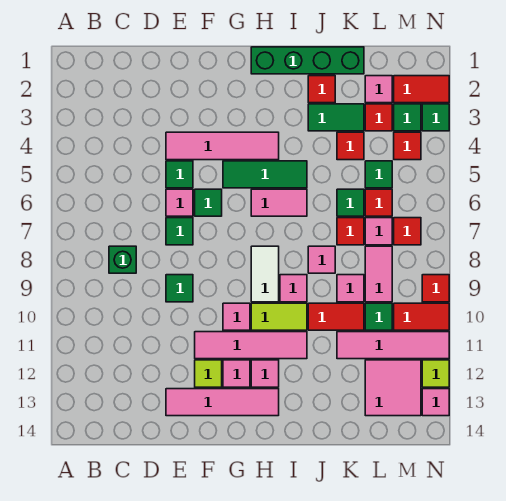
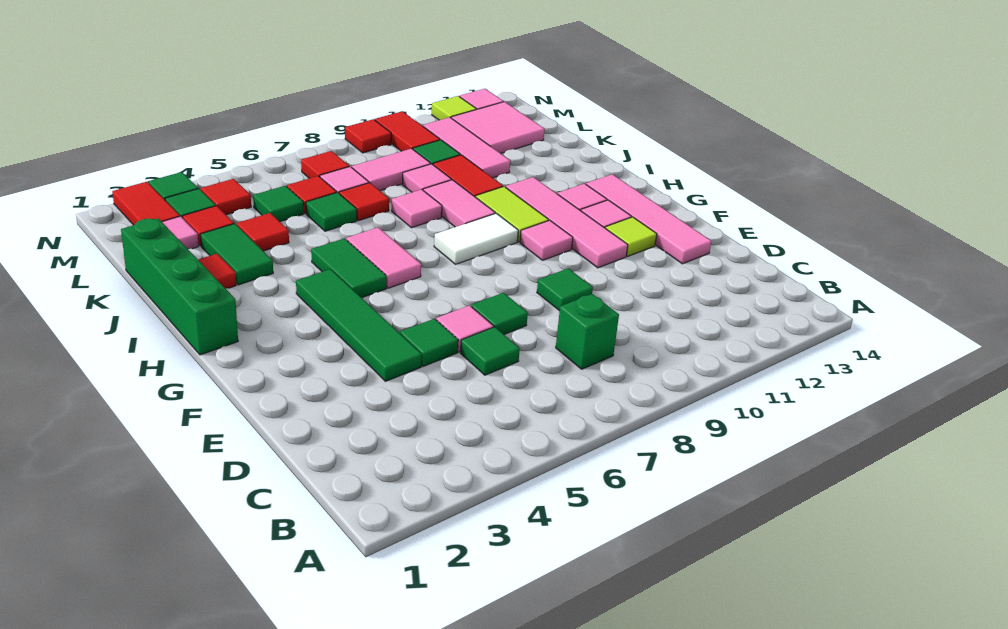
pink tile E4:H4 level 1 -> green tile E4:H4 level 1
green tile F6 level 1 -> green tile D6 level 1
green tile G5:I5 level 1 -> green tile H5:I5 level 1
pink tile I9 level 1 -> pink tile I9:J9 level 1
pink tile K11:N11 level 1 -> pink tile K11:M11 level 1

